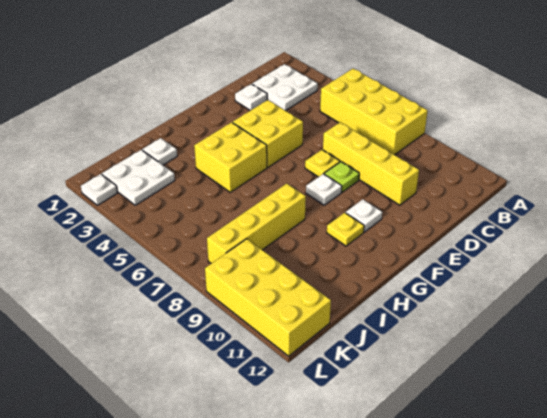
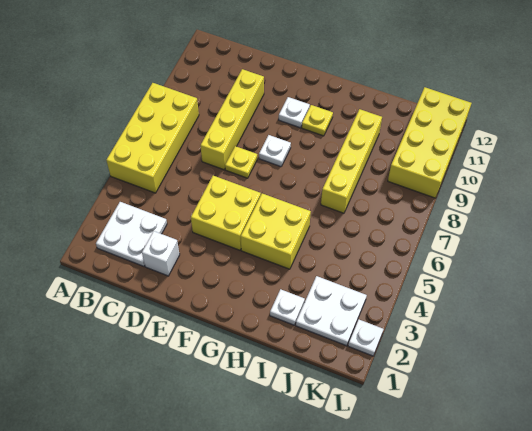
white plate D2 level 1 -> white brick D2 level 1
lime plate E8 level 1 -> none
yellow brick H8:K8 level 1 -> yellow brick I7:I10 level 1

